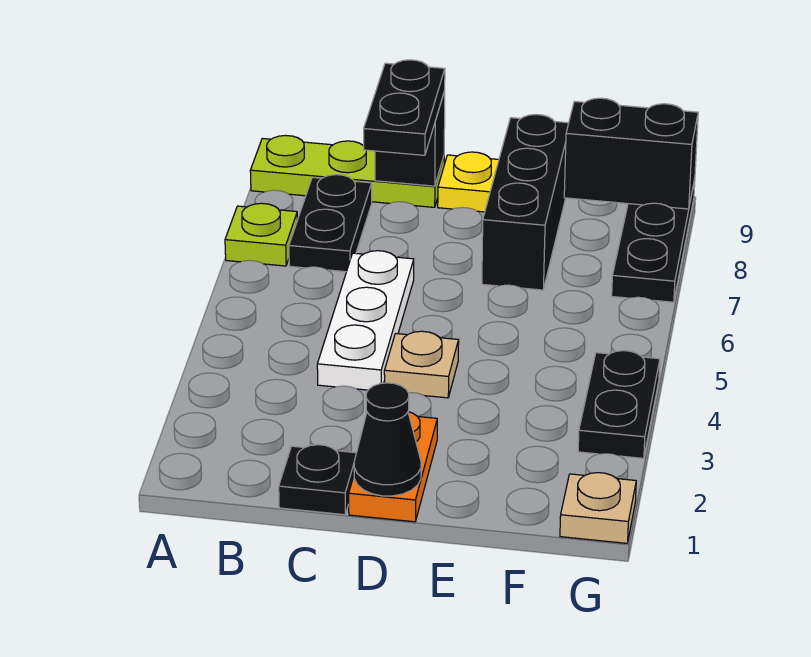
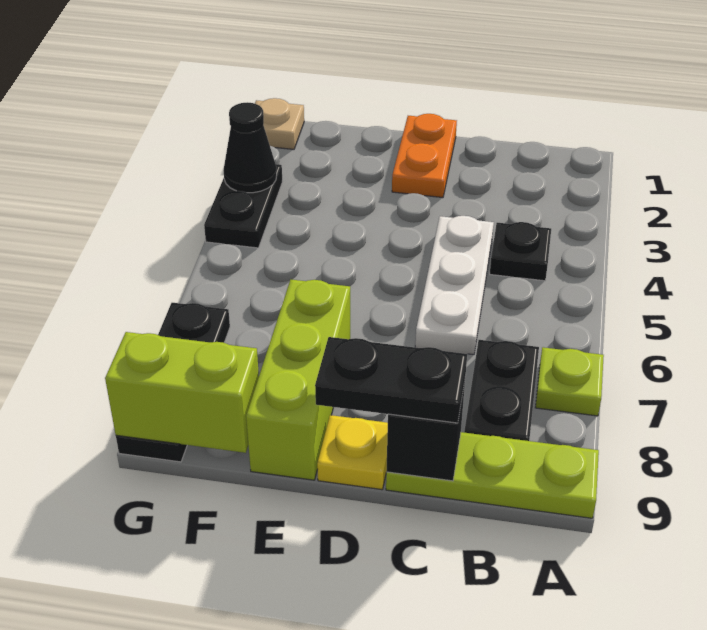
black plate C1 level 1 -> black plate B4 level 1
black plate C8:C9 level 3 -> black plate C9:D9 level 3
black cone D1 level 2 -> black cone G3 level 2
tan plate D4 level 1 -> none
black brick E7:E9 level 1 -> lime brick E7:E9 level 1
black brick F9:G9 level 2 -> lime brick F9:G9 level 2

